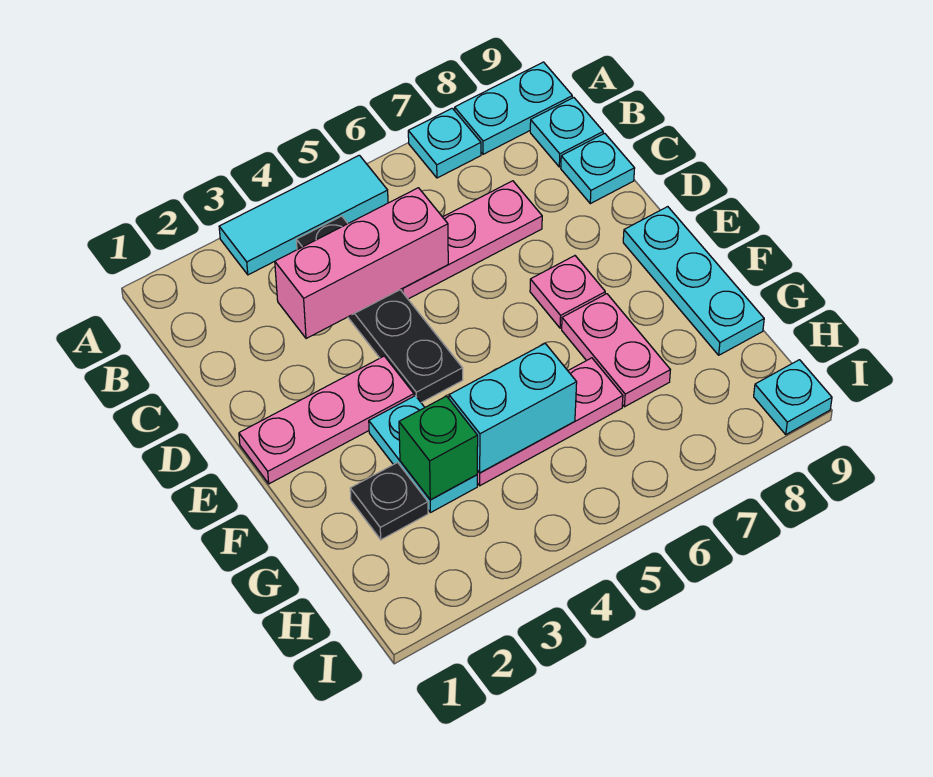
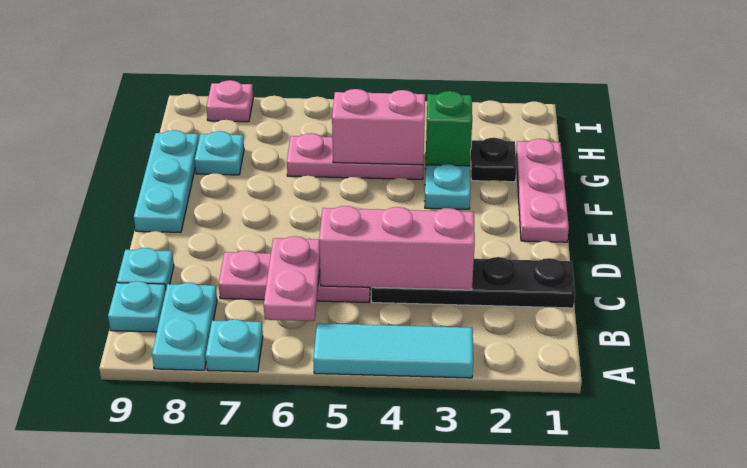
cyan plate A8:A9 level 1 -> cyan plate A8:B8 level 1
black plate B4:E4 level 1 -> black plate C1:C4 level 1
pink plate E1:E3 level 1 -> pink plate E1:G1 level 1
pink plate E7 level 1 -> pink plate I8 level 1
pink plate F7:G7 level 1 -> pink plate B6:C6 level 2
cyan brick G4:G5 level 2 -> pink brick G4:G5 level 2
cyan plate I9 level 1 -> cyan plate G8 level 1

